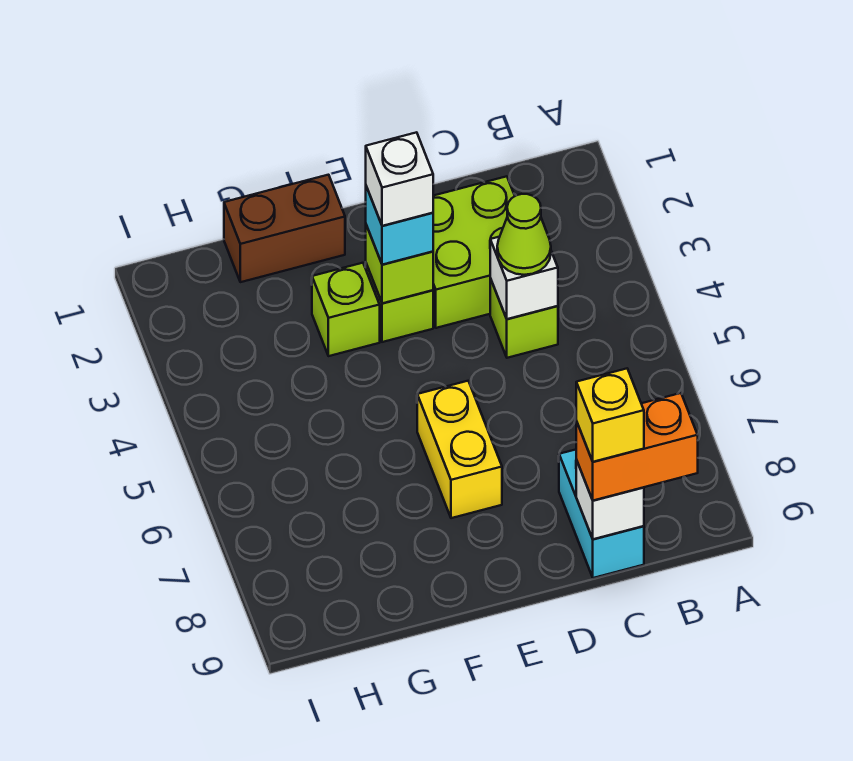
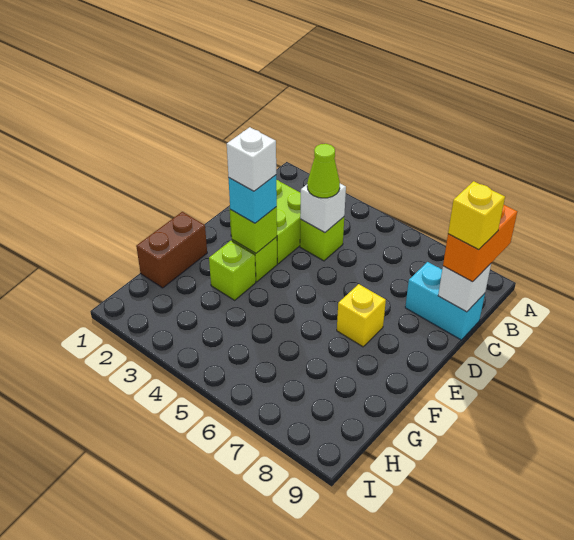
yellow brick E6:E7 level 1 -> yellow brick E7 level 1

